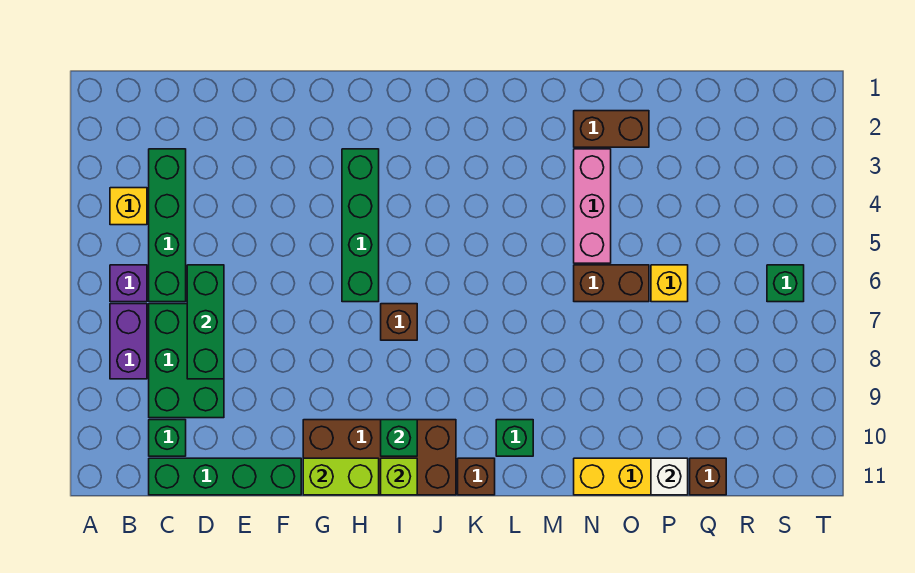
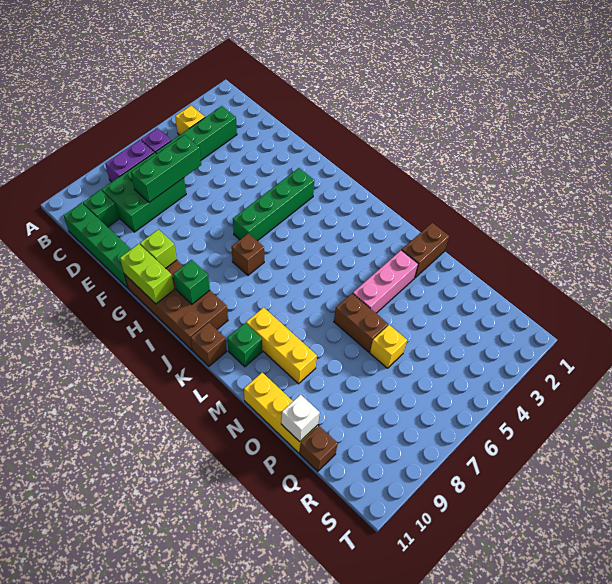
lime brick I11 level 2 -> lime brick G10 level 2
none -> yellow brick L9:N9 level 1
brown brick N2:O2 level 1 -> brown brick N1:N2 level 1
green brick S6 level 1 -> none

